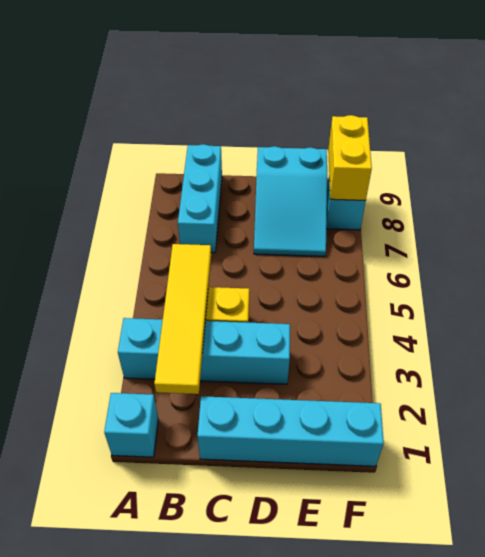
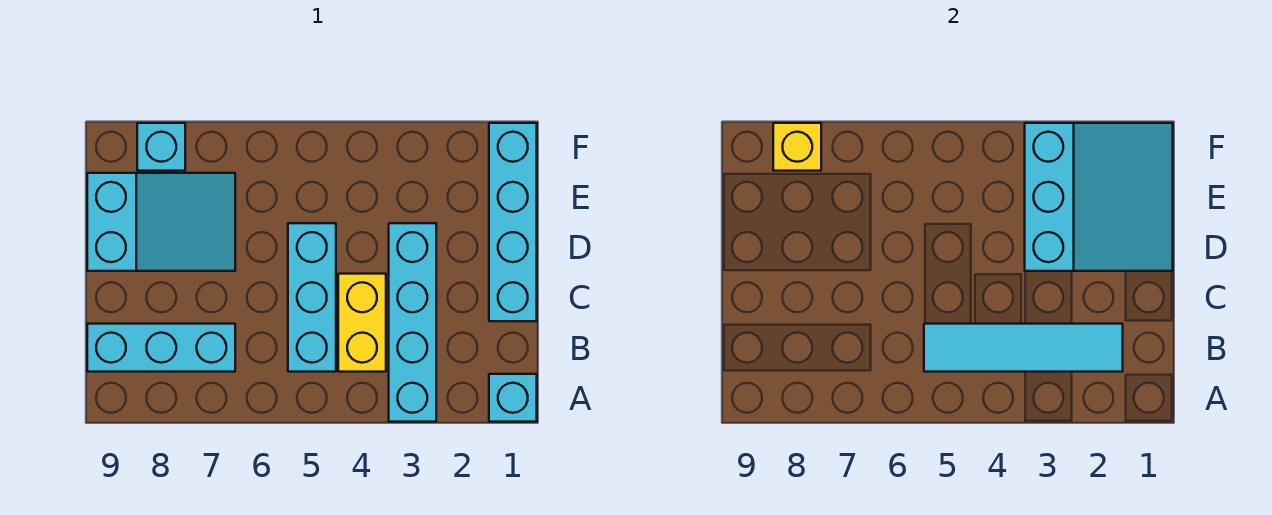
yellow tile B2:B5 level 2 -> cyan tile B2:B5 level 2
none -> cyan brick B5:D5 level 1
none -> cyan slope D1:F3 level 2 top 3
yellow brick F8:F9 level 2 -> yellow brick F8 level 2

